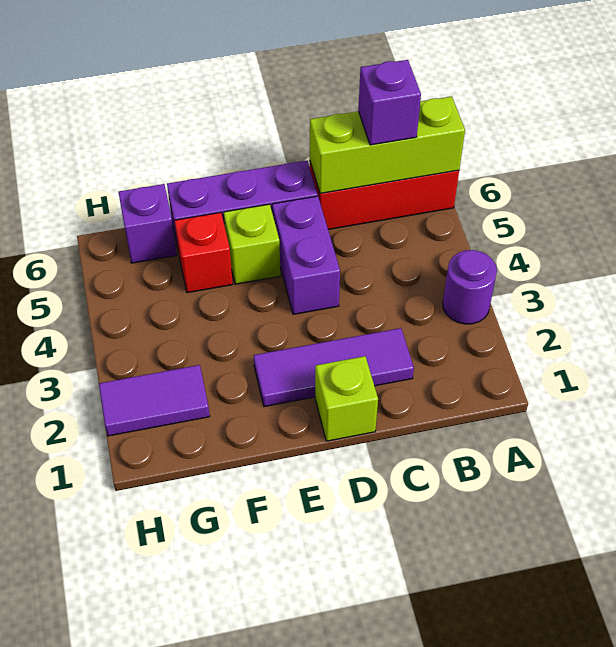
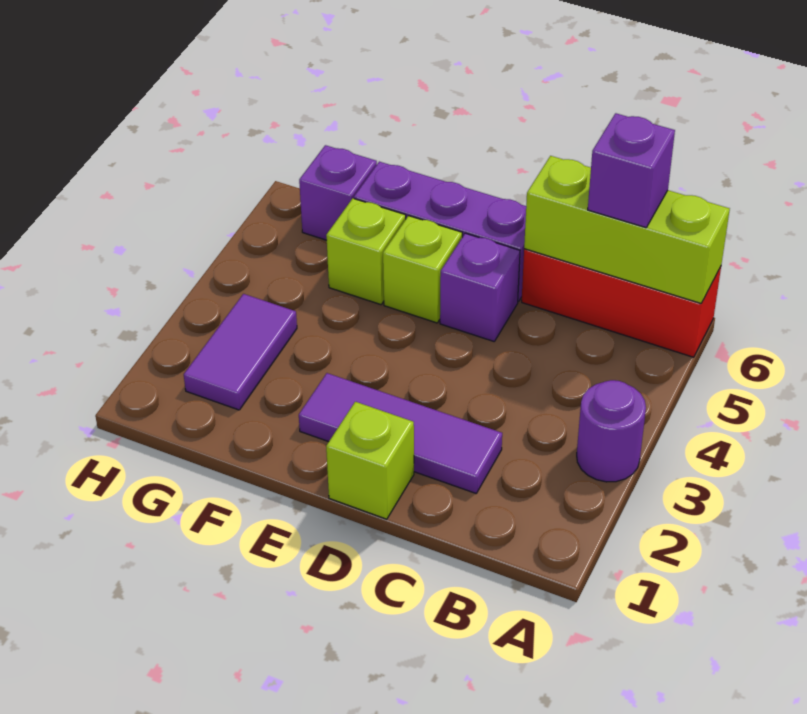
purple brick D4:D5 level 1 -> purple brick D5 level 1
red brick F5 level 1 -> lime brick F5 level 1
purple tile G2:H2 level 1 -> purple tile G2:G3 level 1

